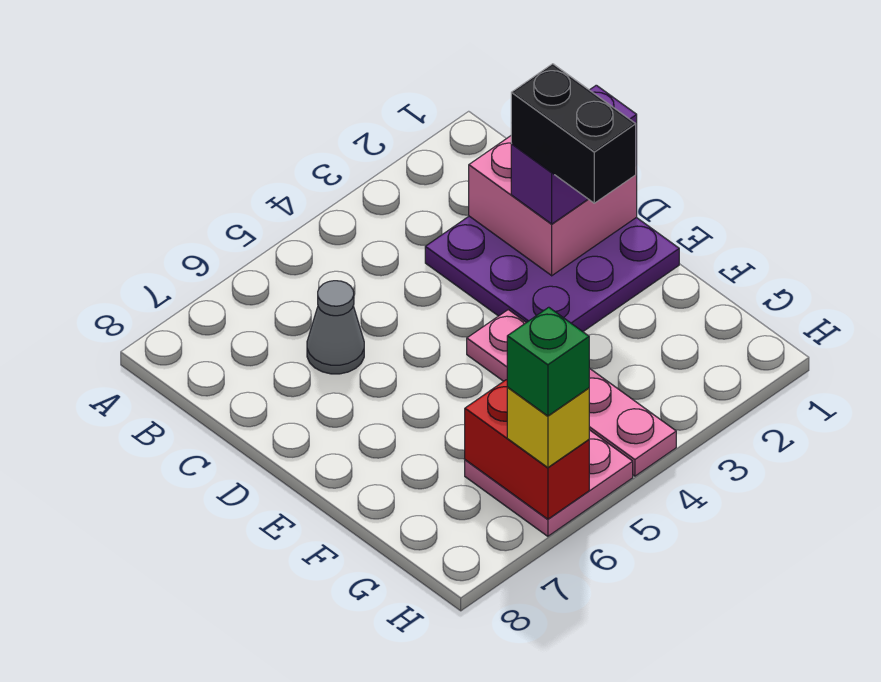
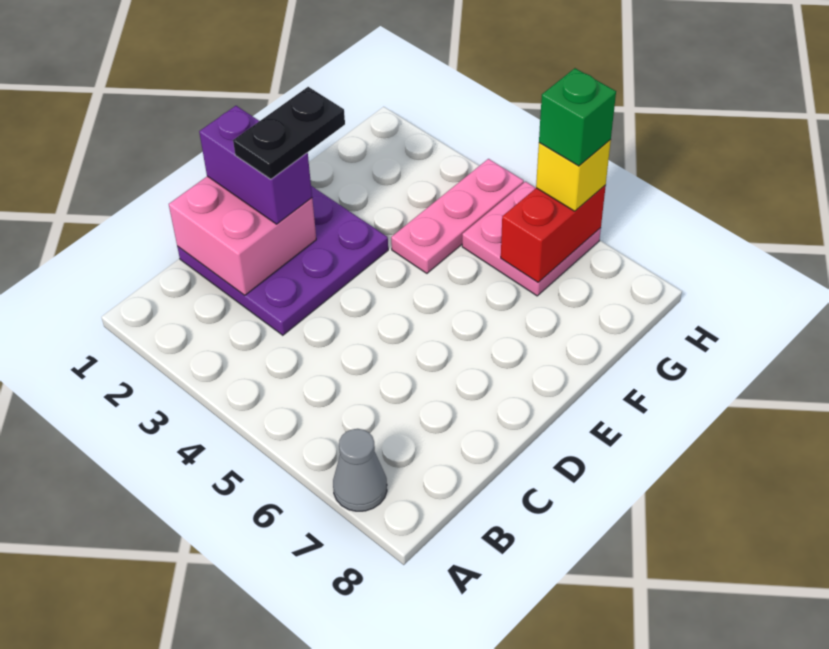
grey cone C6 level 1 -> grey cone A7 level 1
black brick D2:E2 level 4 -> black plate D2:E2 level 4
pink plate E4:H4 level 1 -> pink plate F4:H4 level 1

